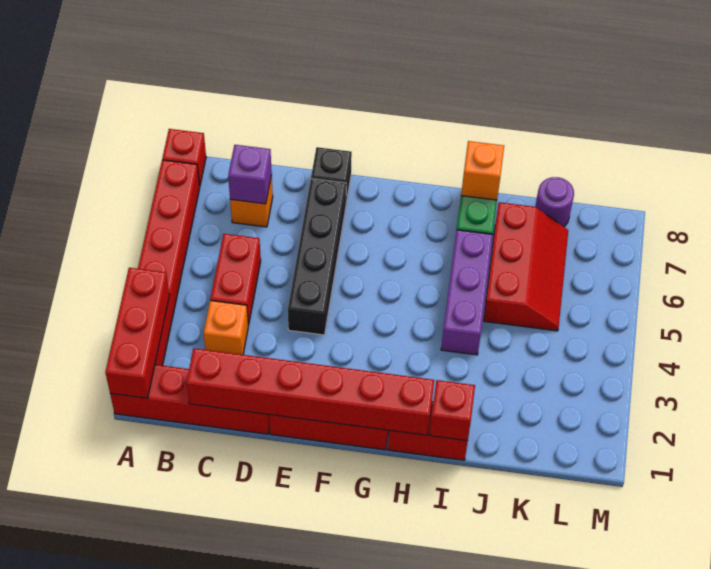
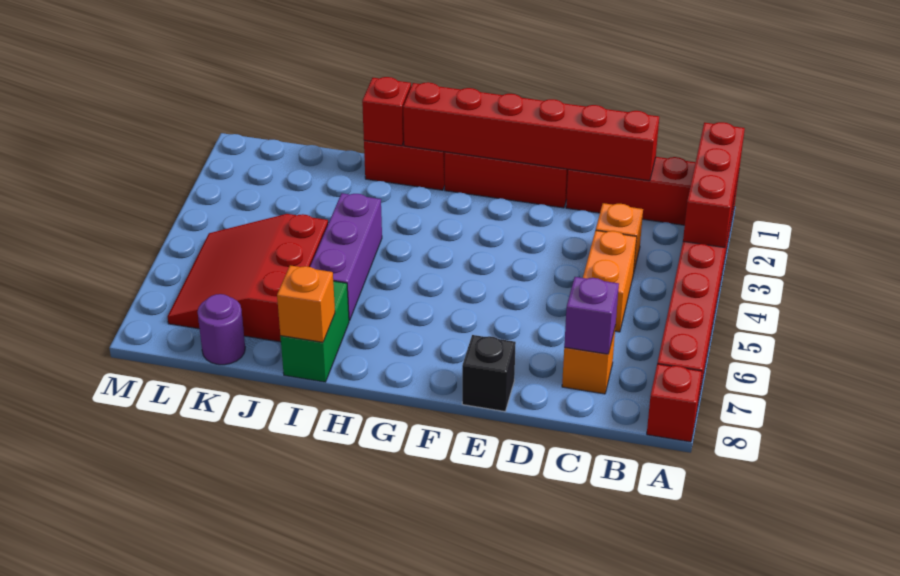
red brick C4:C5 level 1 -> orange brick C4:C5 level 1
black brick E4:E7 level 1 -> none
red slope J5:K7 level 1 top J -> red slope J5:L7 level 1 top J

